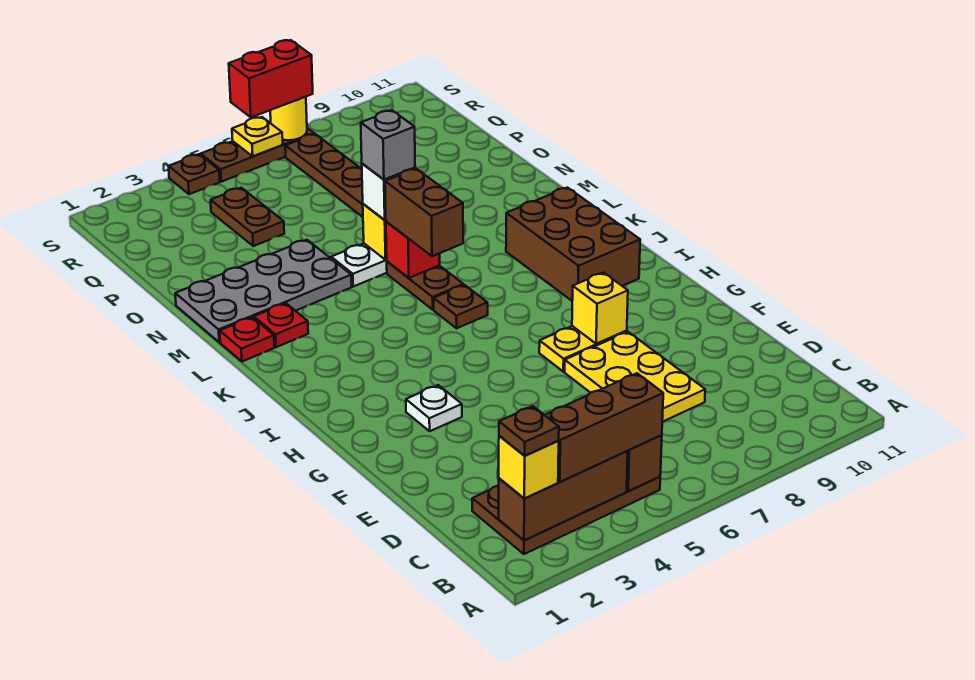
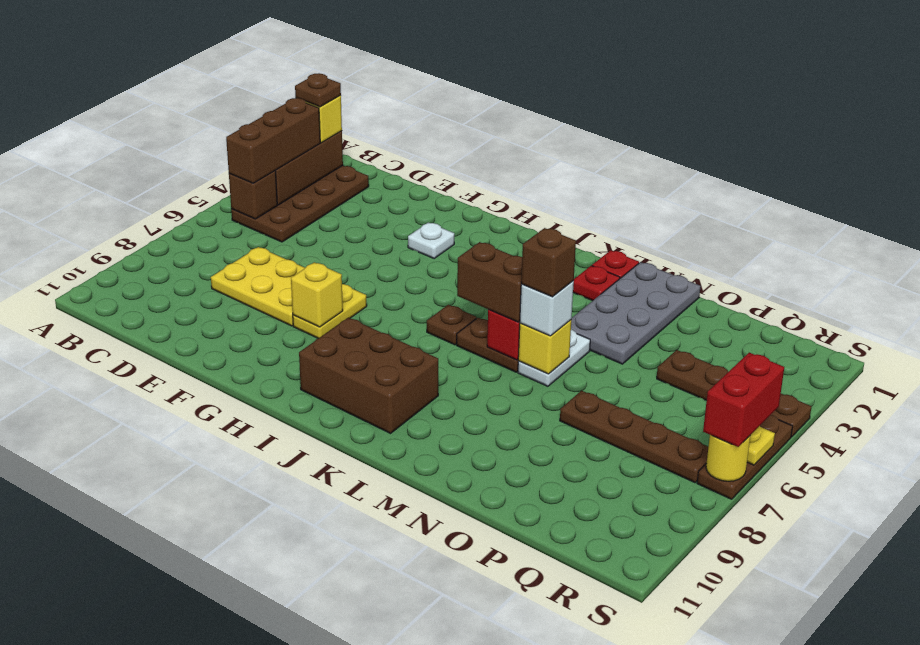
grey brick M6 level 4 -> brown brick M6 level 4

